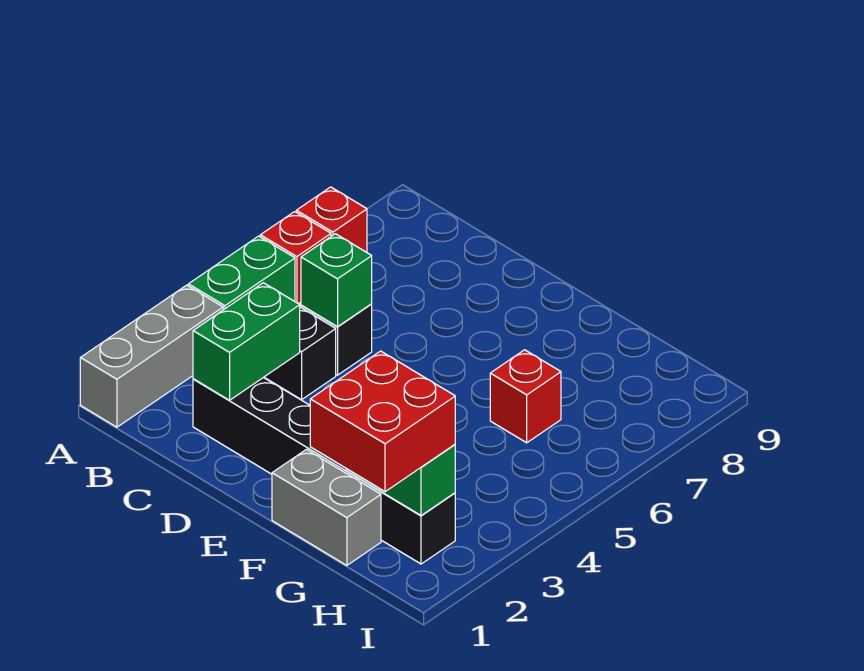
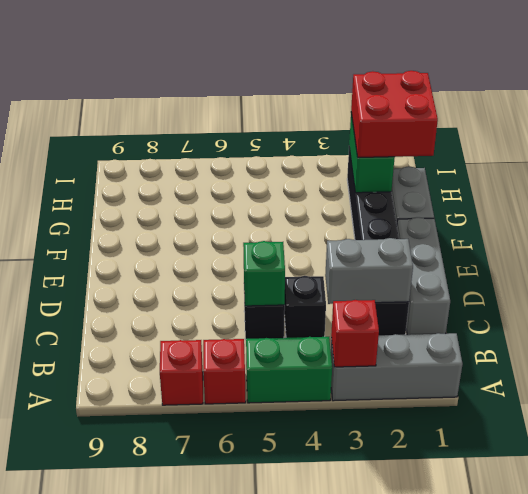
none -> grey brick C1:E1 level 1
green brick C2:C3 level 2 -> grey brick C2:C3 level 2
red brick G6 level 1 -> red brick A3 level 2

